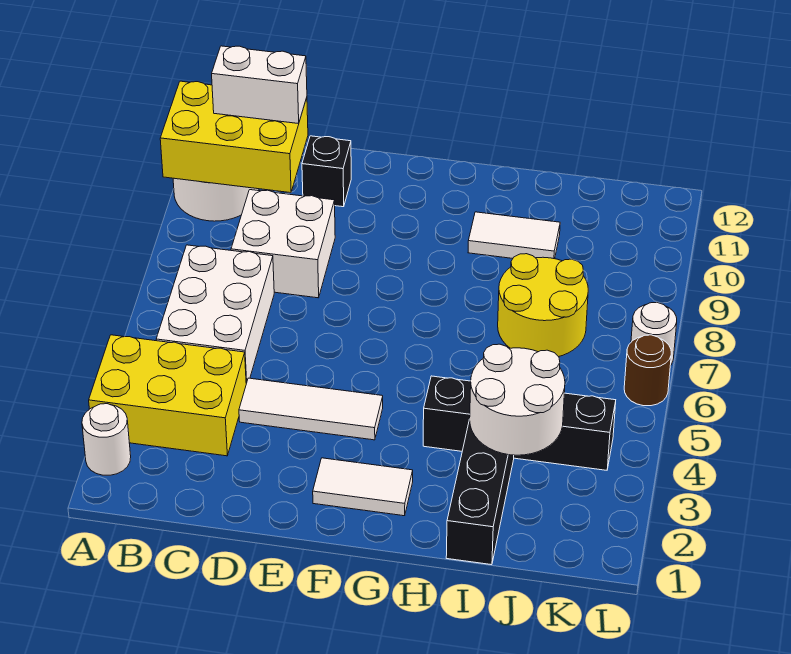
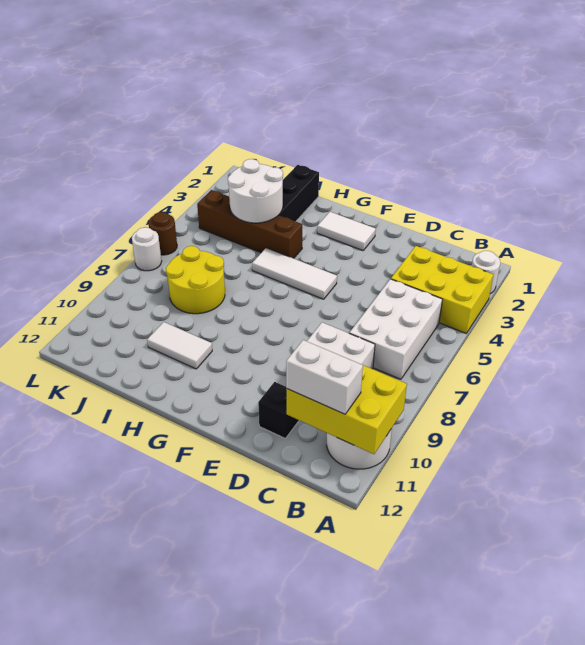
white tile D4:F4 level 1 -> white tile F5:H5 level 1
black brick H4:K4 level 1 -> brown brick H4:K4 level 1

